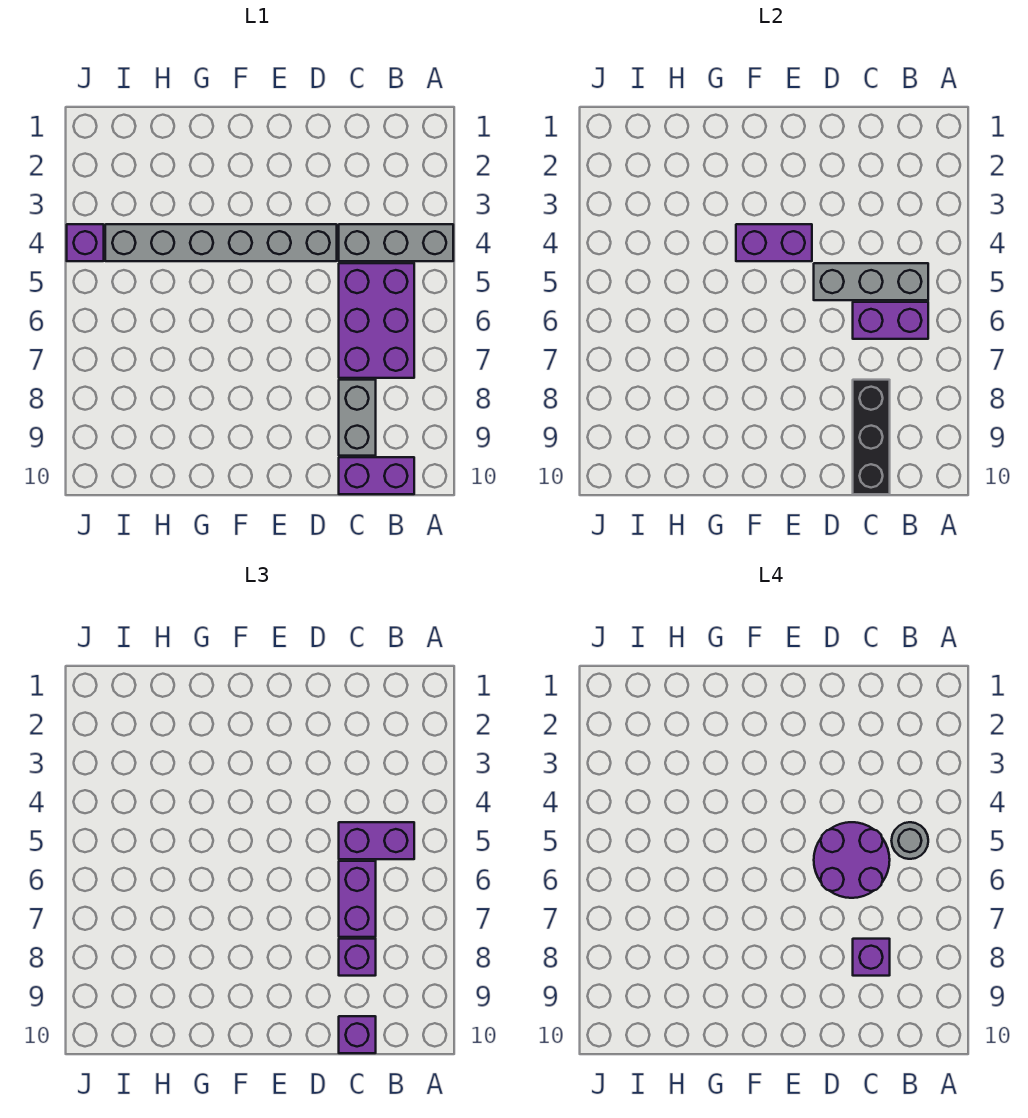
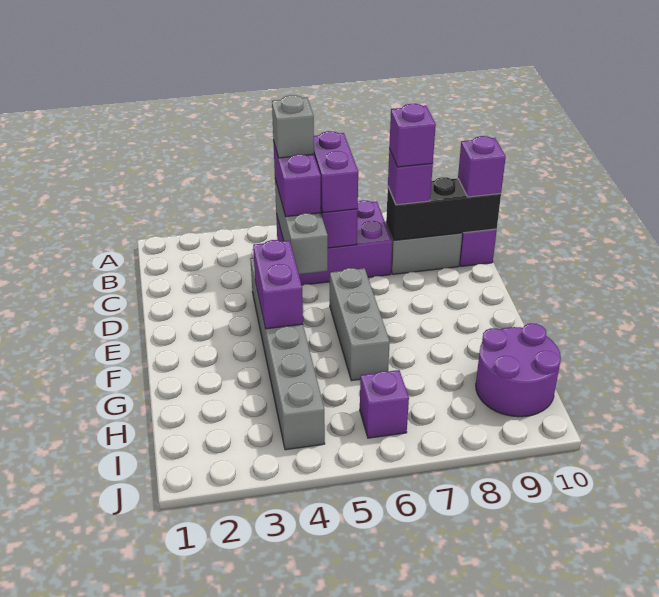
grey brick A4:C4 level 1 -> grey brick E6:G6 level 1
grey round brick B5 level 4 -> grey brick B5 level 4
purple round brick C5:D6 level 4 -> purple round brick H9:I10 level 1
purple brick C6:C7 level 3 -> purple brick B6:C6 level 3
purple brick J4 level 1 -> purple brick I6 level 1

